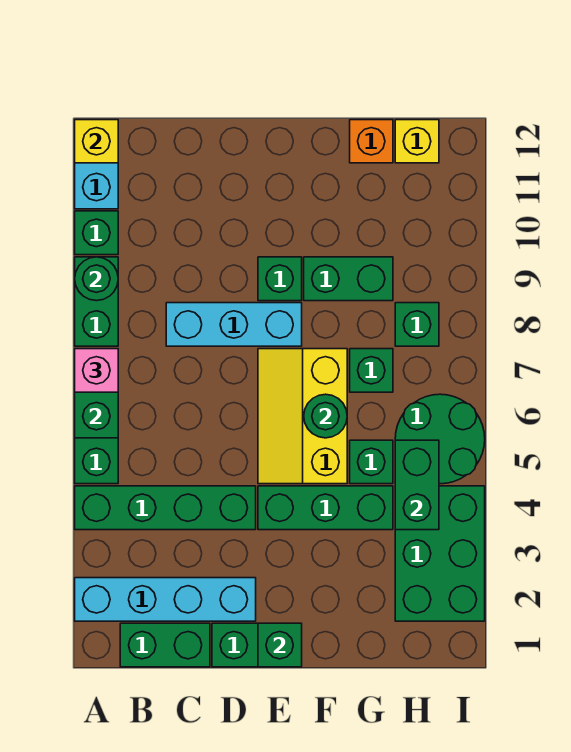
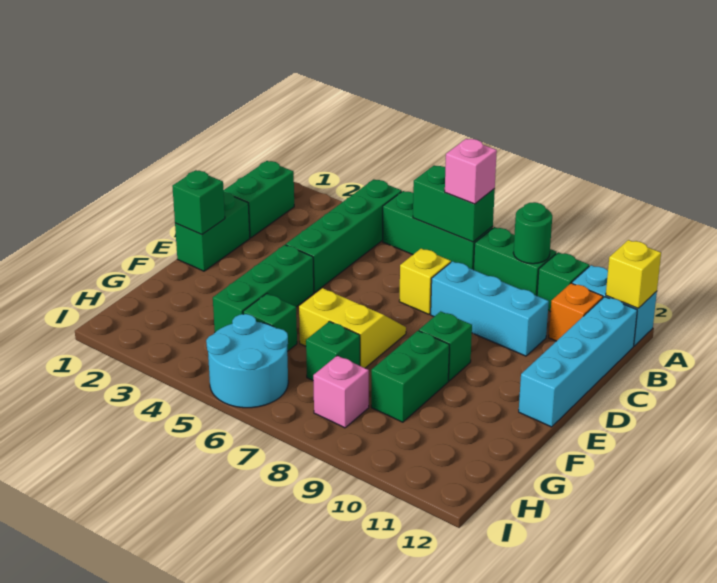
cyan brick A2:D2 level 1 -> cyan brick B12:E12 level 1
cyan brick C8:E8 level 1 -> cyan brick C8:C10 level 1
yellow slope E5:F7 level 1 top F -> yellow slope E6:F7 level 1 top F
green round brick F6 level 2 -> none
orange brick G12 level 1 -> orange brick B11 level 1
green brick H2:I4 level 1 -> none
green brick H4:H5 level 2 -> none
green round brick H5:I6 level 1 -> cyan round brick H5:I6 level 1
green brick H8 level 1 -> pink brick H8 level 1
yellow brick H12 level 1 -> yellow brick C7 level 1

